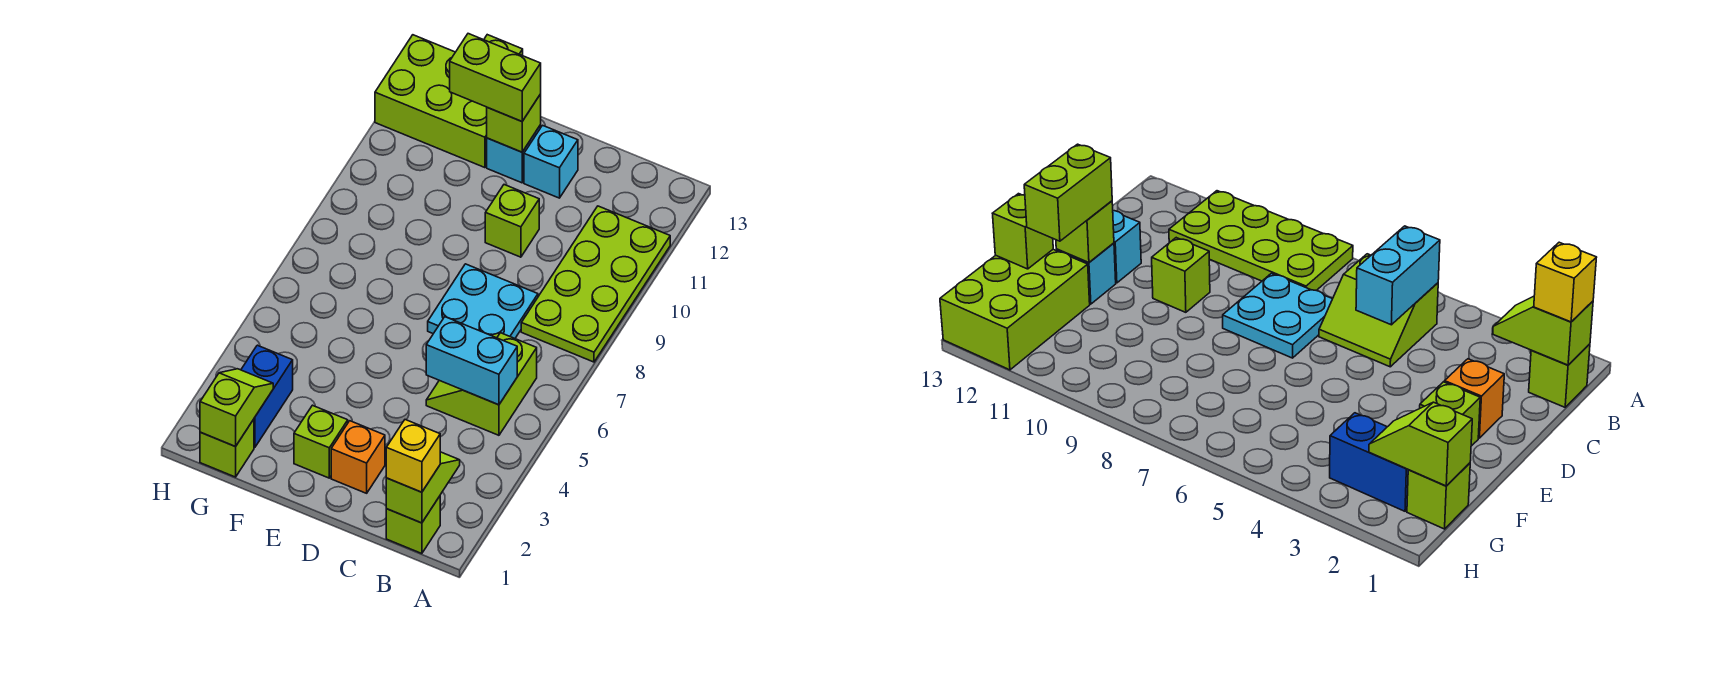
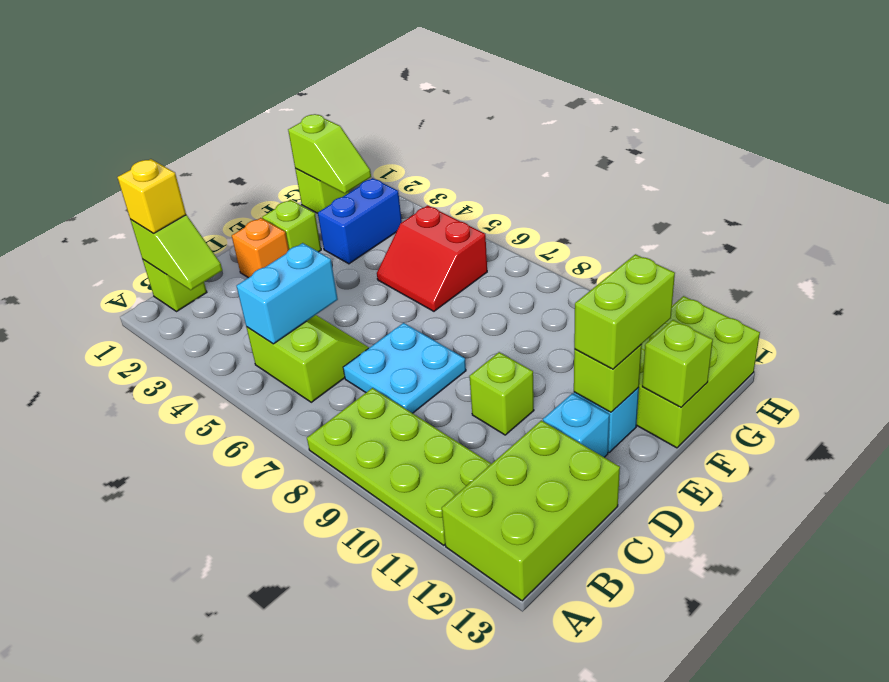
none -> lime brick A12:C13 level 1
none -> red slope F5:G6 level 1 top G
blue brick G2:G3 level 1 -> blue brick F3:G3 level 1

